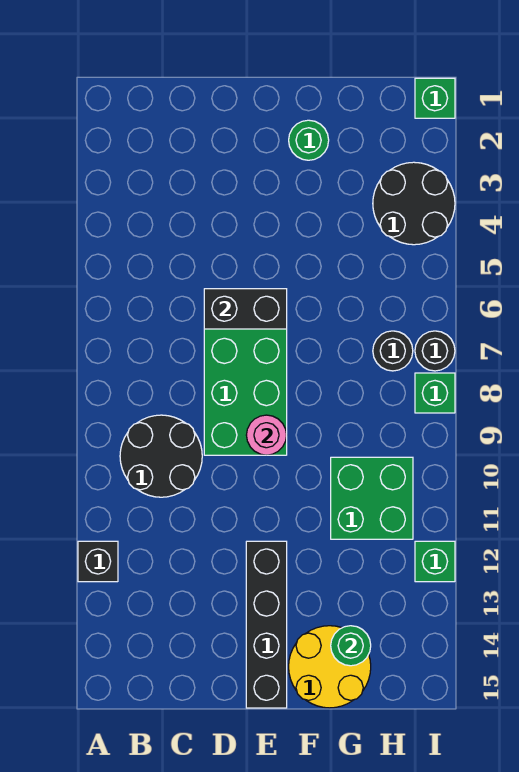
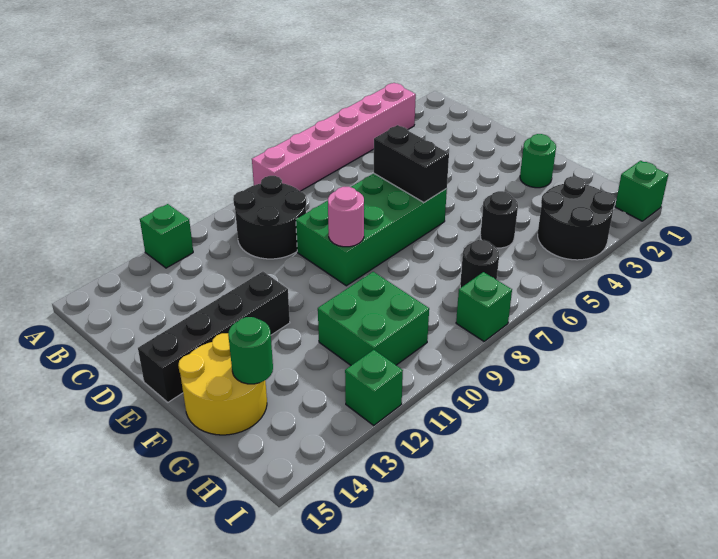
none -> pink brick A3:A8 level 1
black brick A12 level 1 -> green brick A12 level 1
black round brick I7 level 1 -> black round brick G5 level 1

